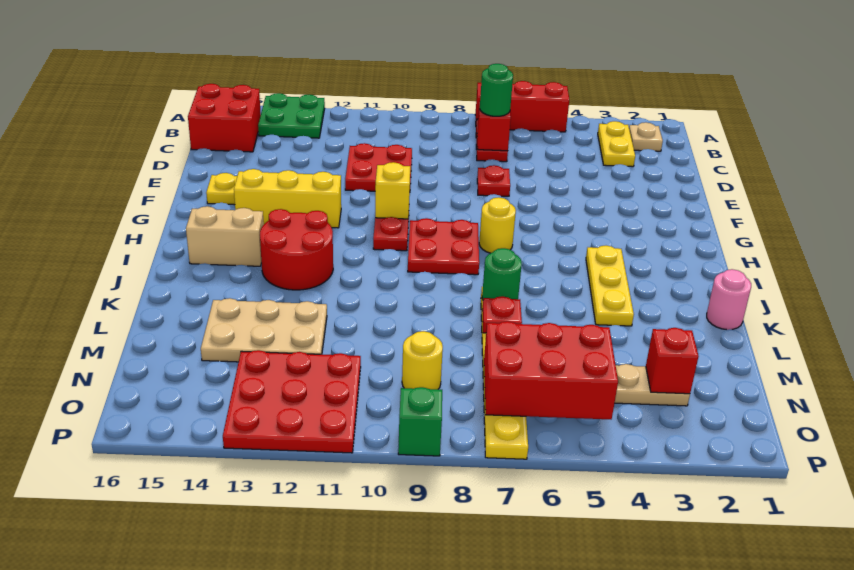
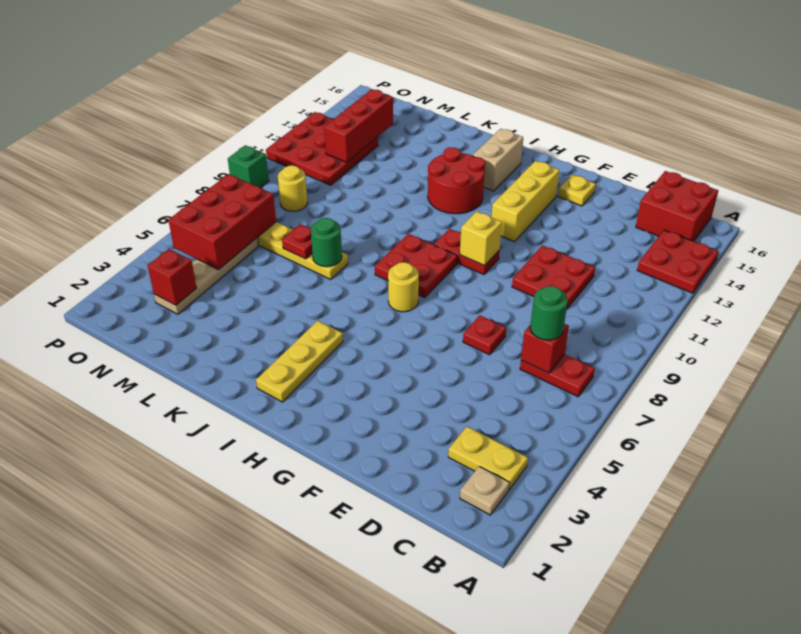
red brick A5:A7 level 1 -> red brick N12:N14 level 2
green plate A13:B14 level 1 -> red plate A13:B14 level 1
yellow plate I4:K4 level 1 -> yellow plate I2:I4 level 1
pink round brick K1 level 1 -> none
tan plate L12:M14 level 1 -> none

